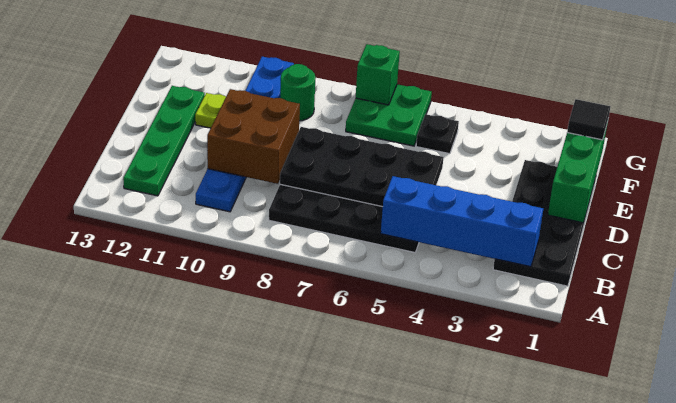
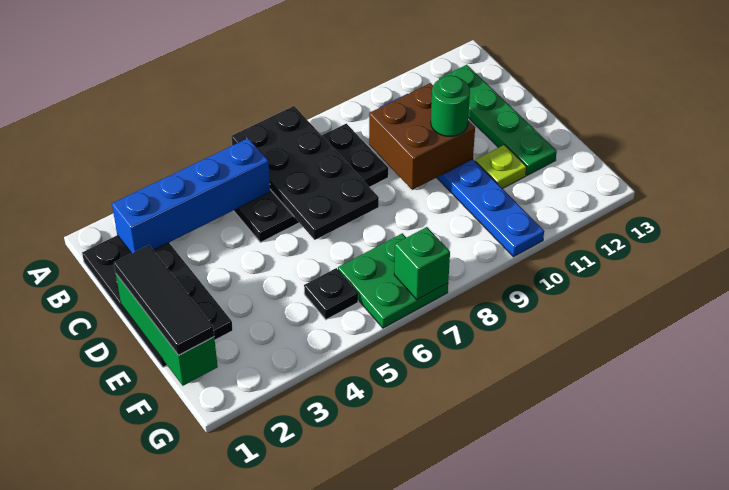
black plate C5:D8 level 2 -> black plate A6:D7 level 2
black tile F1 level 3 -> black tile D1:F1 level 3
green round brick F9 level 1 -> green round brick D10 level 3

